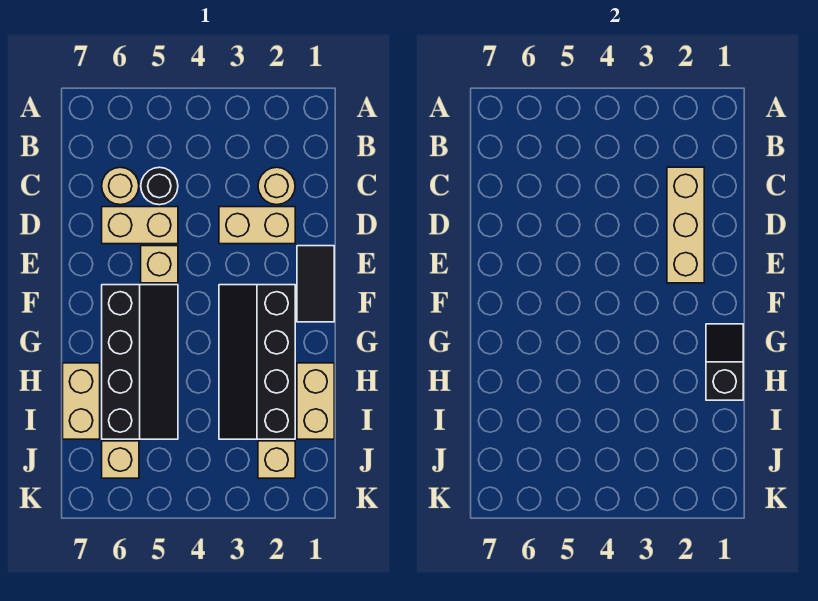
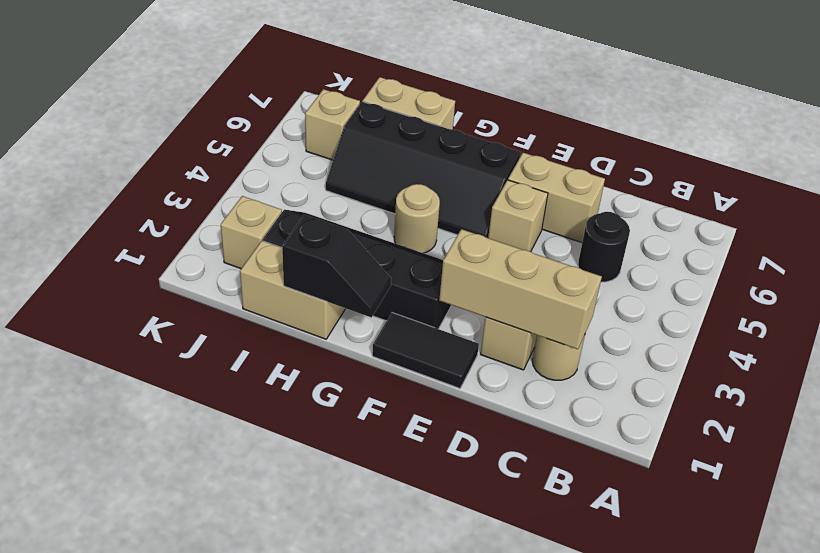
tan round brick C6 level 1 -> tan round brick G4 level 1
tan brick D5:D6 level 1 -> tan brick D6:E6 level 1

